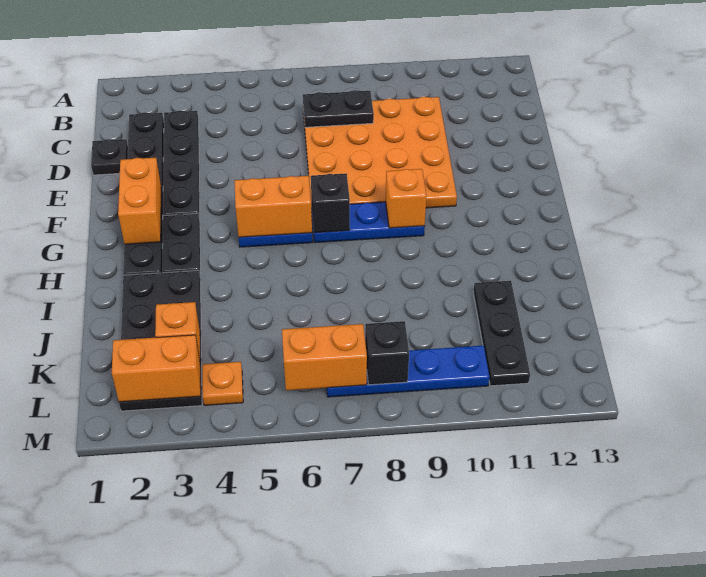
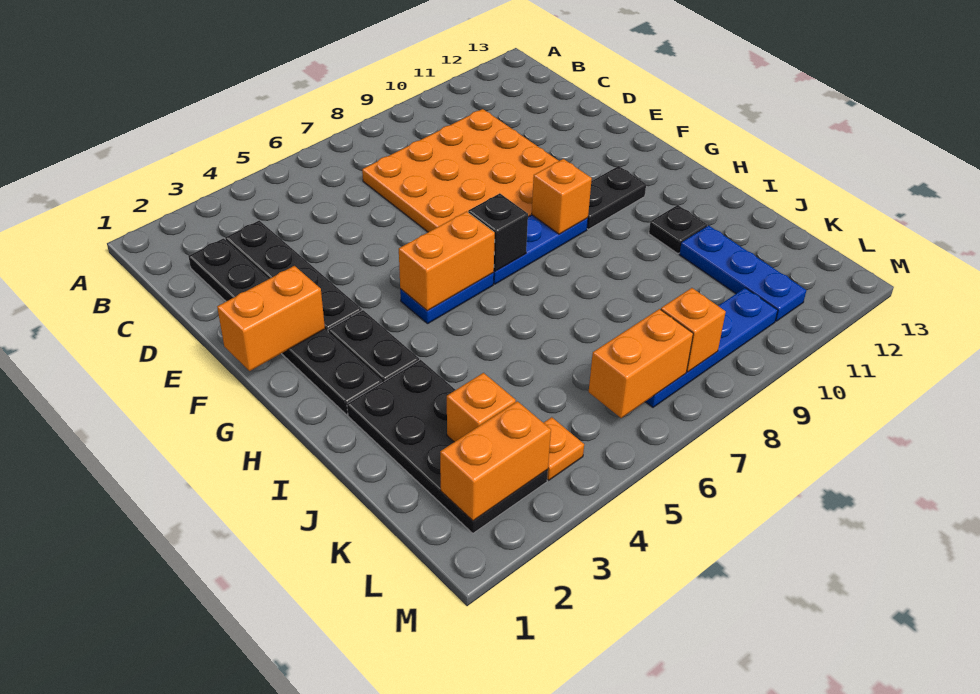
black plate C7:C8 level 2 -> black plate G10:G11 level 1
black plate D1 level 1 -> black plate I11 level 1
orange brick F2:G2 level 2 -> orange brick F1:F2 level 2
black plate J11:L11 level 1 -> blue plate J11:L11 level 1
black brick L8 level 2 -> orange brick L8 level 2

